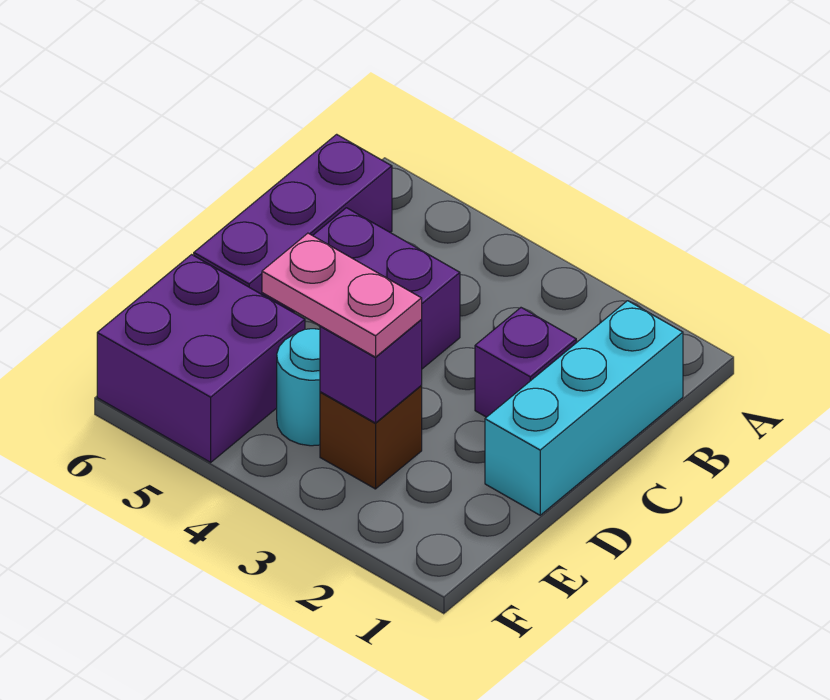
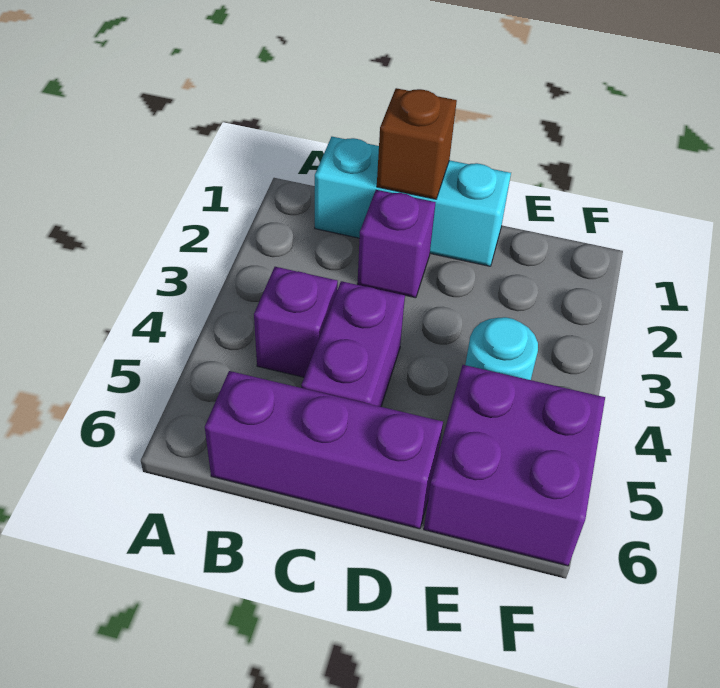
brown brick E3 level 1 -> brown brick C1 level 2
purple brick E3 level 2 -> purple brick B4 level 1
pink plate E3:E4 level 3 -> none

